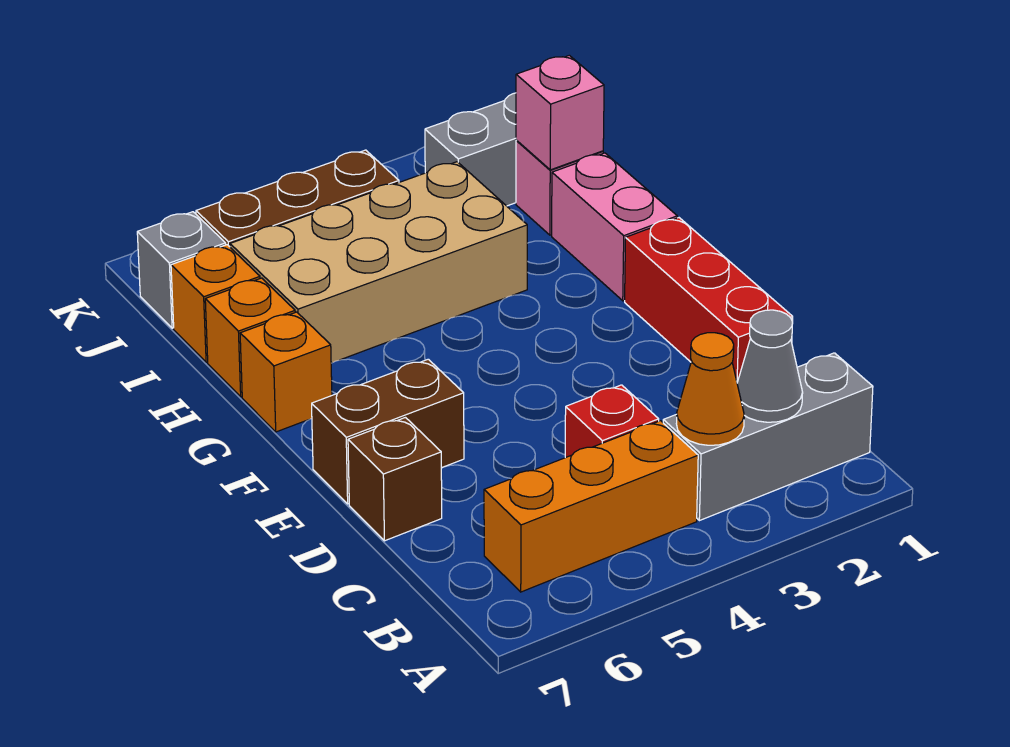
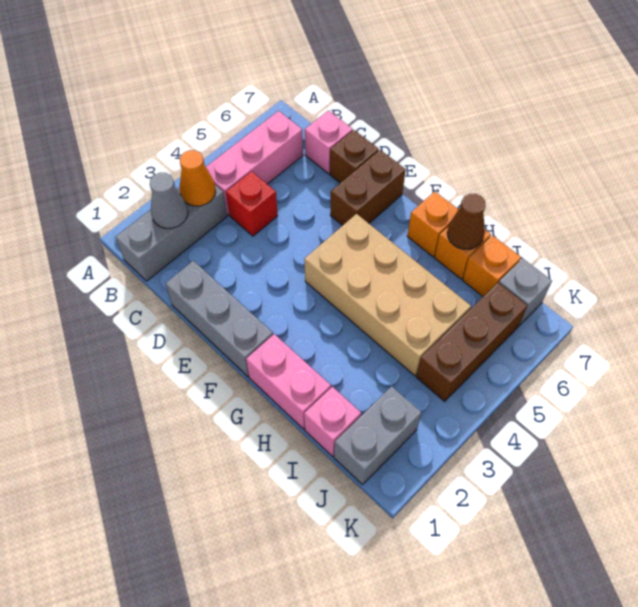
orange brick B4:B6 level 1 -> pink brick B4:B6 level 1
red brick D1:F1 level 1 -> grey brick D1:F1 level 1
tan brick H3:I6 level 1 -> tan brick F4:I5 level 1
none -> brown cone H7 level 2
pink brick I1 level 2 -> pink brick C7 level 1

